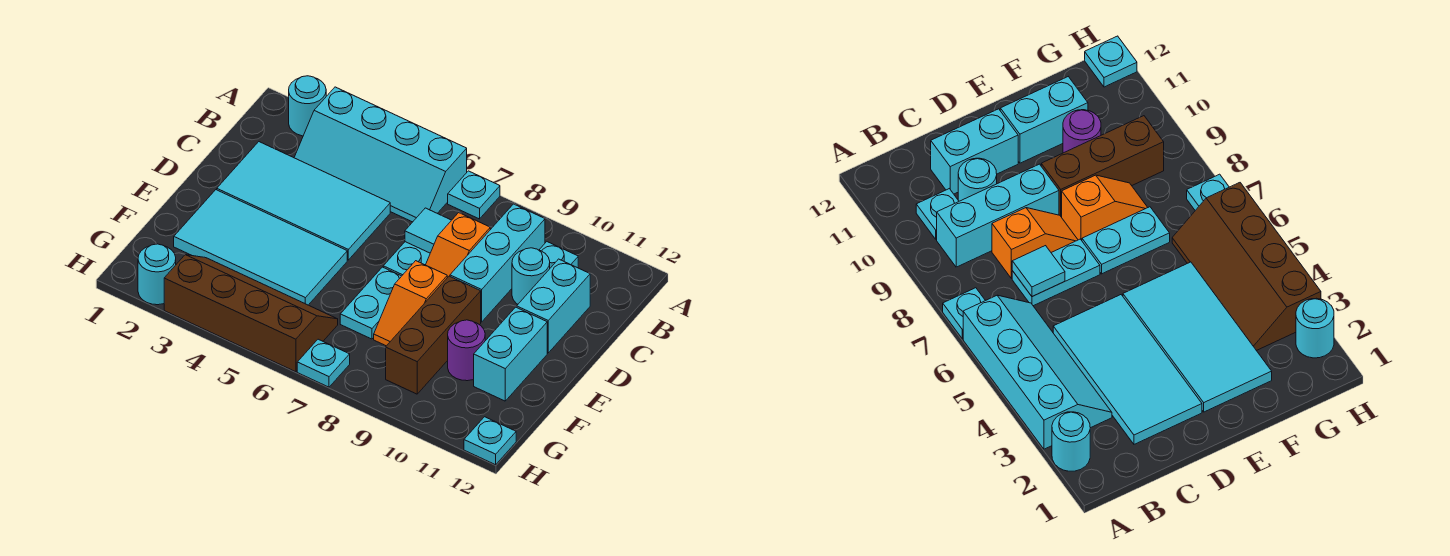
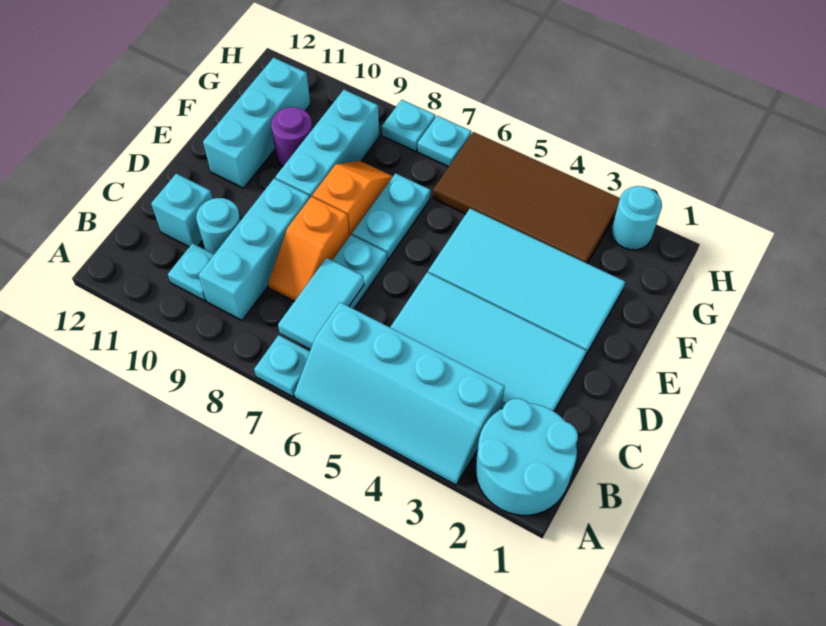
cyan round brick A2 level 1 -> cyan round brick A1:B2 level 1
cyan slope A3:B6 level 1 top A -> cyan slope A3:B6 level 1 top B
cyan tile C7 level 2 -> cyan tile B7:C7 level 2
orange slope C8:D8 level 1 top C -> orange slope C8:D8 level 1 top D
cyan brick C11:D11 level 1 -> cyan brick C11 level 1
brown brick E9:G9 level 1 -> cyan brick E9:G9 level 1
cyan brick E11:F11 level 1 -> cyan brick E11:G11 level 1
brown slope G3:H6 level 1 top H -> brown tile G3:H6 level 1
cyan plate H12 level 1 -> cyan plate H8 level 1

